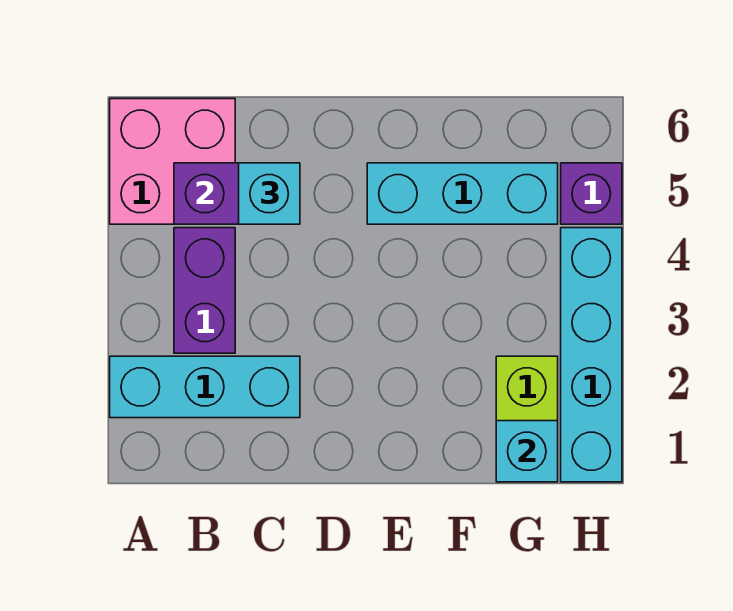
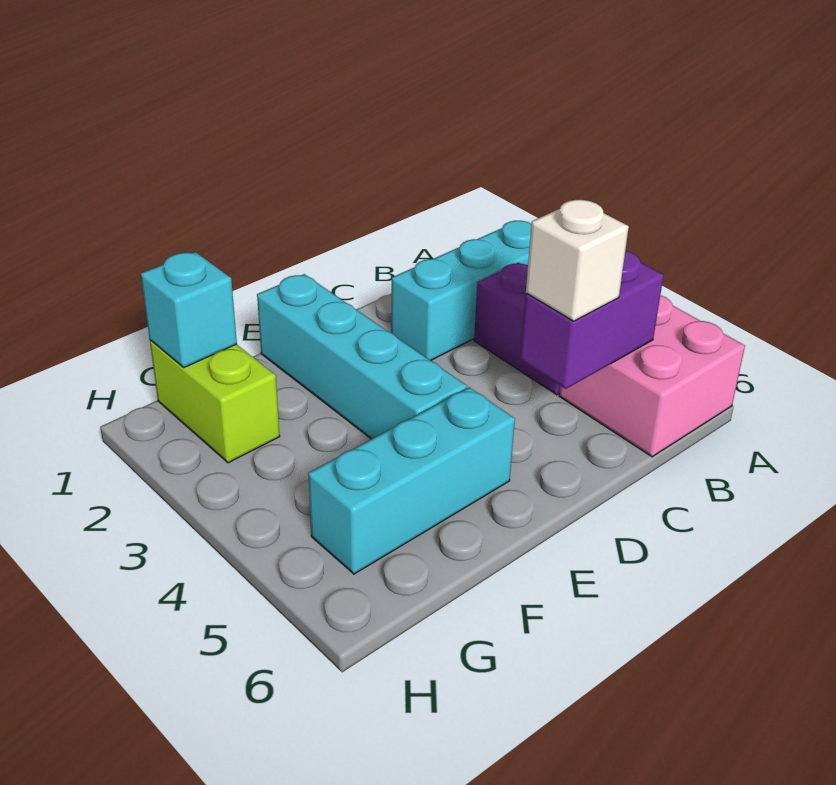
cyan brick C5 level 3 -> white brick C5 level 3
cyan brick H1:H4 level 1 -> cyan brick E1:E4 level 1
purple brick H5 level 1 -> none

